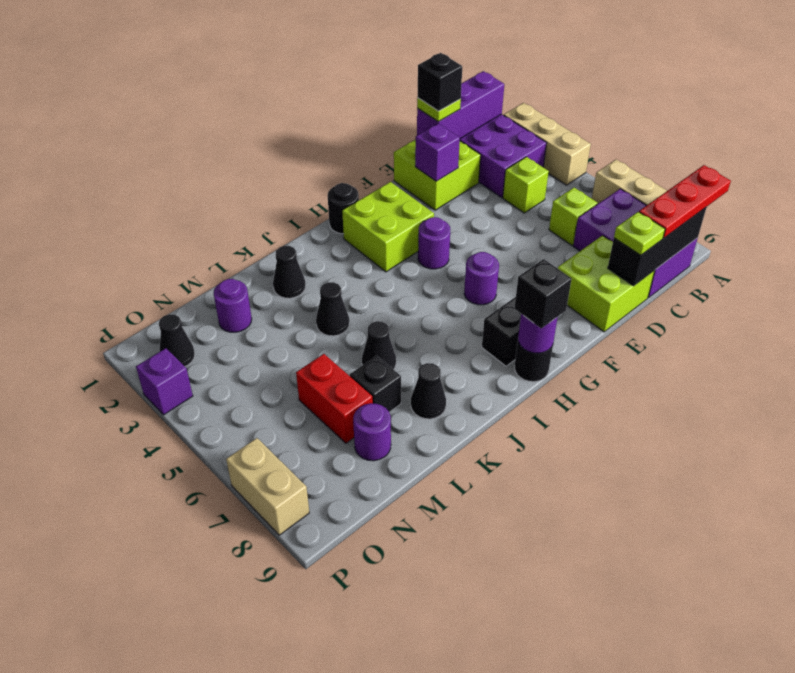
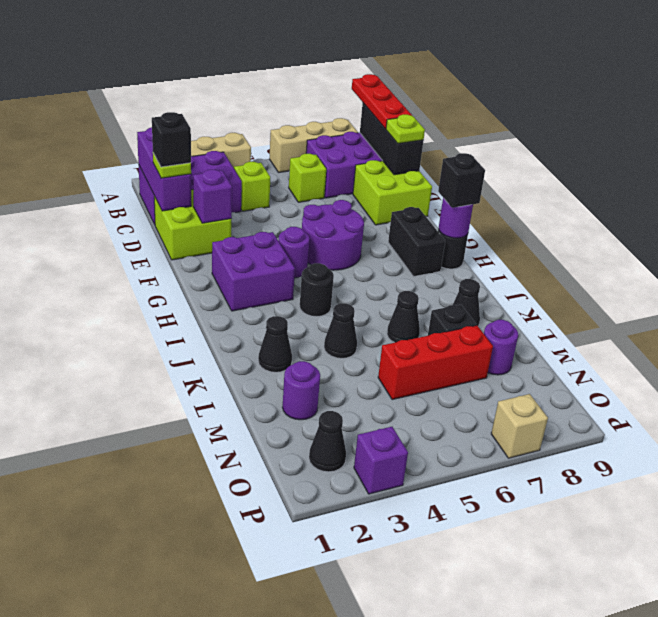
lime brick G2:H3 level 1 -> purple brick G2:H3 level 1
purple round brick G6 level 1 -> purple round brick F5:G6 level 1
black round brick H1 level 1 -> black round brick I4 level 1
red brick M6:M7 level 1 -> red brick M5:M7 level 1
tan brick P7:P8 level 1 -> tan brick P7 level 1

